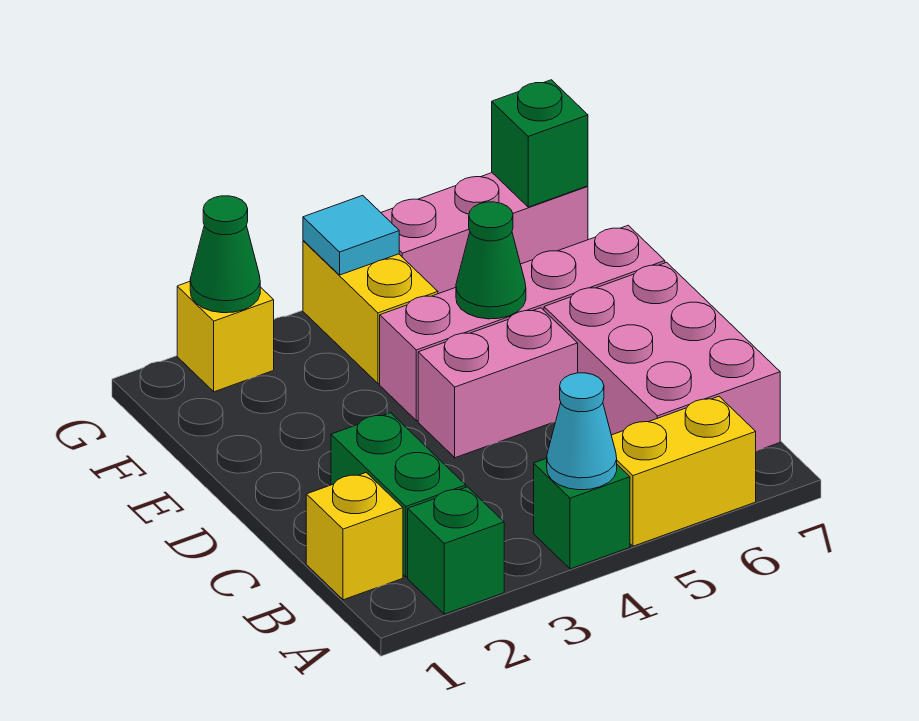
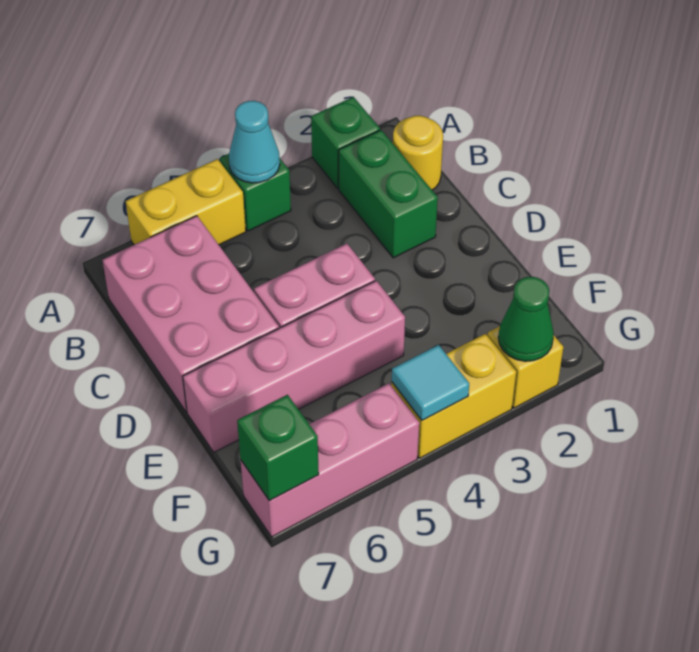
yellow brick B1 level 1 -> yellow round brick B1 level 1
green cone E5 level 2 -> none
yellow brick F4:G4 level 1 -> yellow brick G3:G4 level 1

